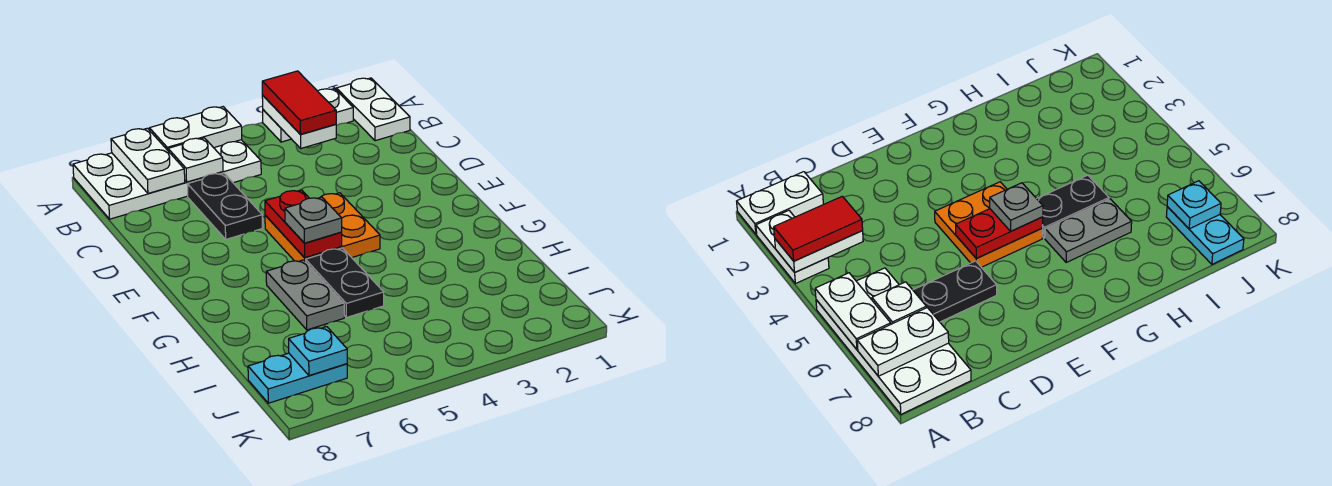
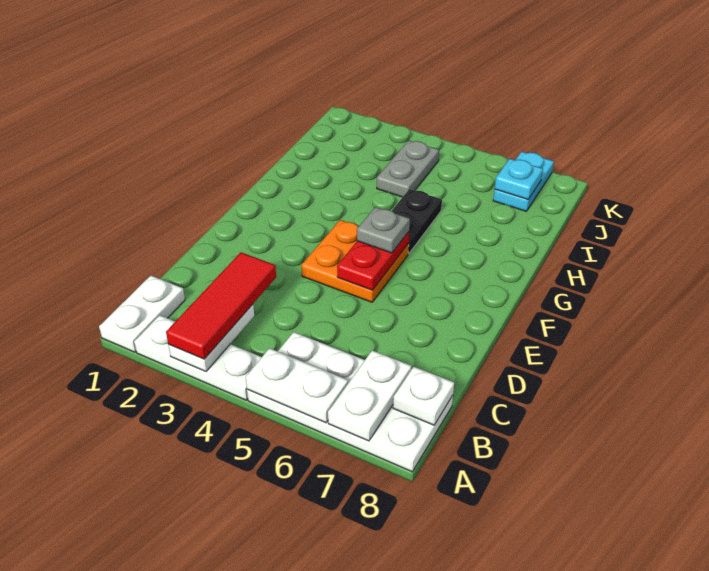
white plate A2:A3 level 1 -> white plate A2:A4 level 1
red tile A3:B3 level 3 -> red tile A3:C3 level 3
white plate B6 level 2 -> white plate B8 level 2
black plate C6:D6 level 1 -> none
grey plate G6:H6 level 1 -> grey plate I4:J4 level 1
cyan plate J7:J8 level 1 -> cyan plate J7:K7 level 1

